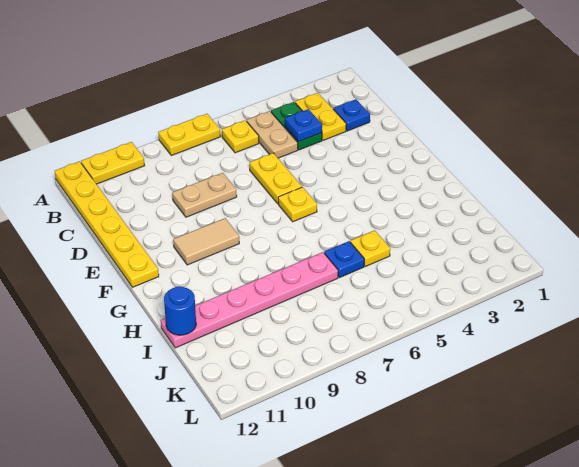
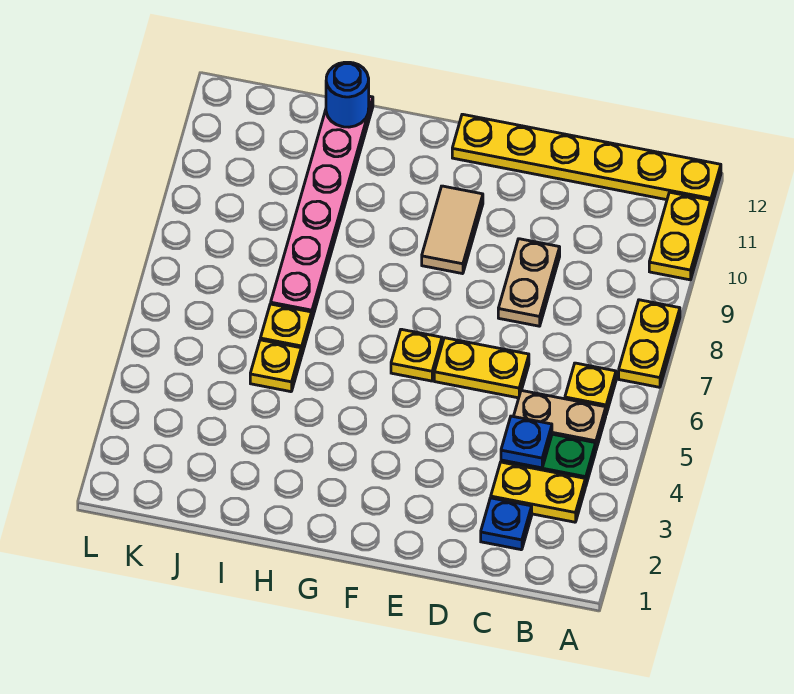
blue plate I6 level 1 -> yellow plate I6 level 1

